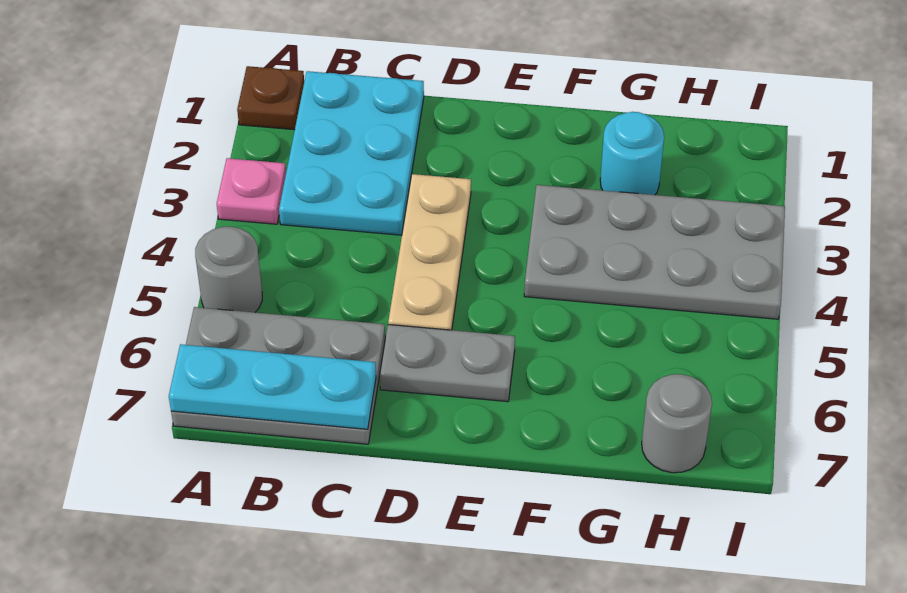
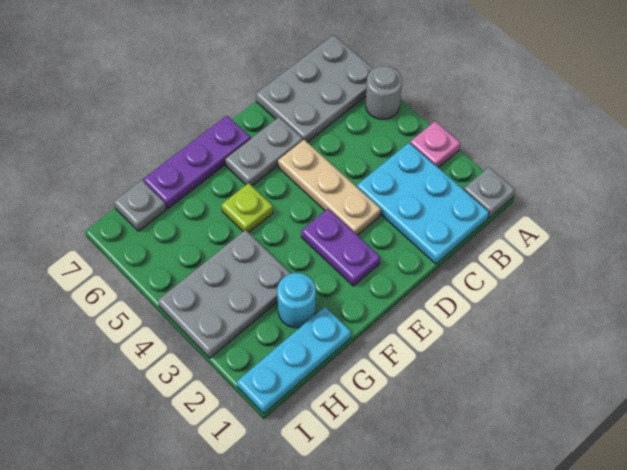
brown plate A1 level 1 -> grey plate A1 level 1
cyan plate A7:C7 level 2 -> cyan plate G1:I1 level 1
none -> purple plate E2:E3 level 1
none -> purple plate E7:G7 level 1
grey plate F3:I4 level 1 -> grey plate G3:I4 level 1
none -> lime plate F5 level 1
grey round brick H7 level 1 -> grey plate H7 level 1

